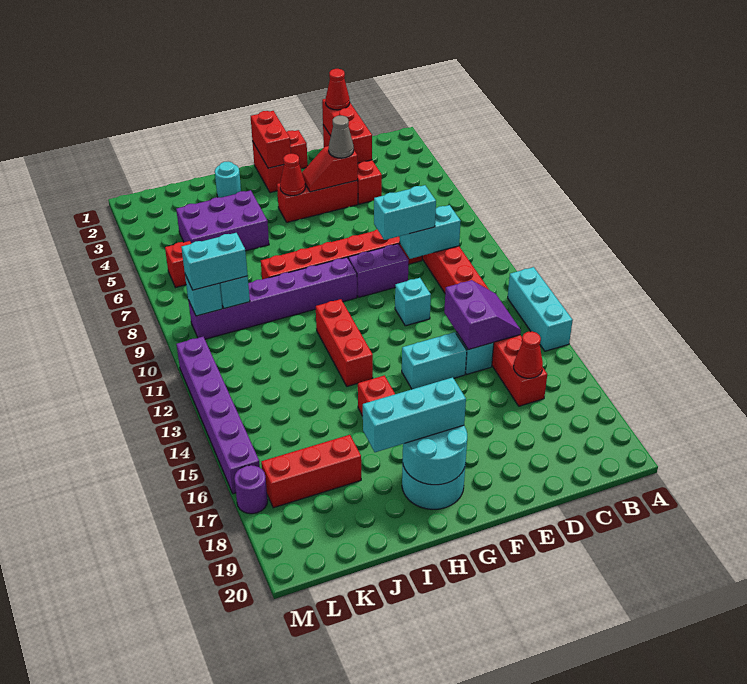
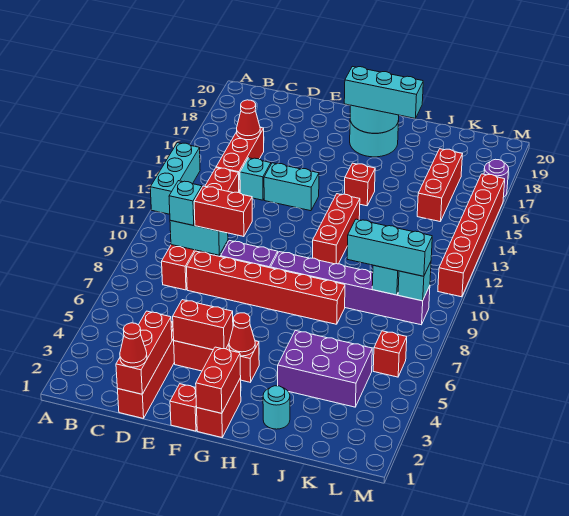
purple slope C13:D14 level 2 top D -> none
cyan brick D9:E9 level 3 -> red brick D9:E9 level 3
red slope E4:F4 level 2 top E -> red brick E4:F4 level 2
grey cone E4 level 3 -> none
cyan brick E11 level 1 -> cyan brick C9 level 3
red brick J17:L17 level 1 -> red brick K15:K17 level 1
cyan brick K9:L9 level 3 -> cyan brick J9:L9 level 3
purple brick M11:M16 level 1 -> red brick M11:M16 level 1

